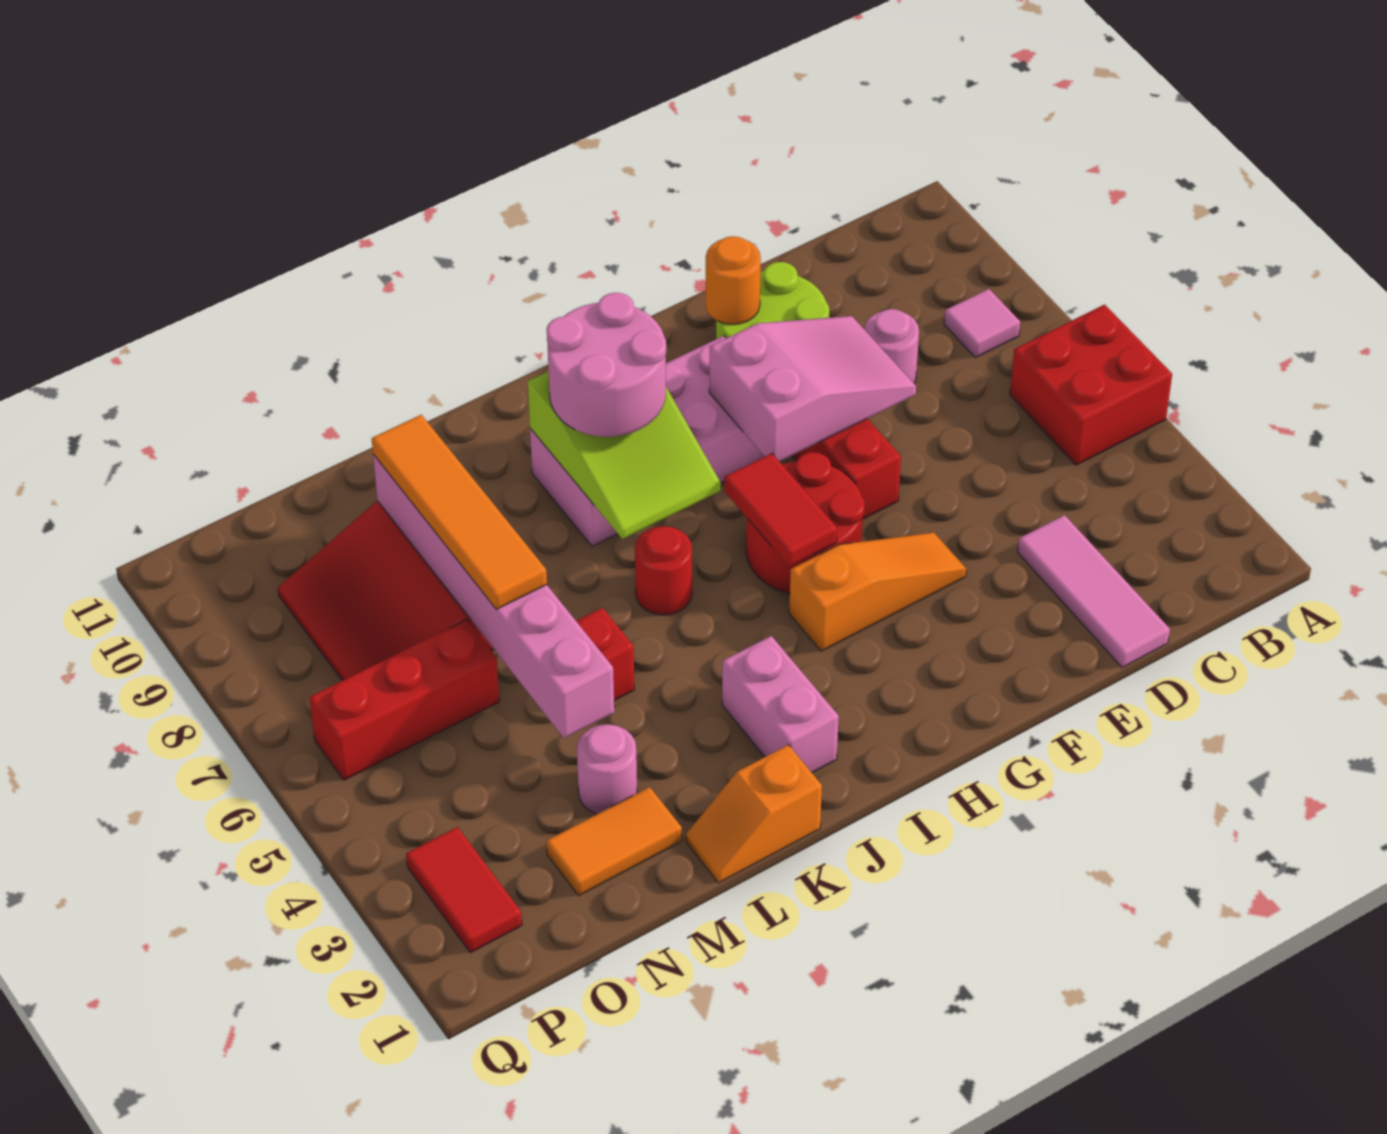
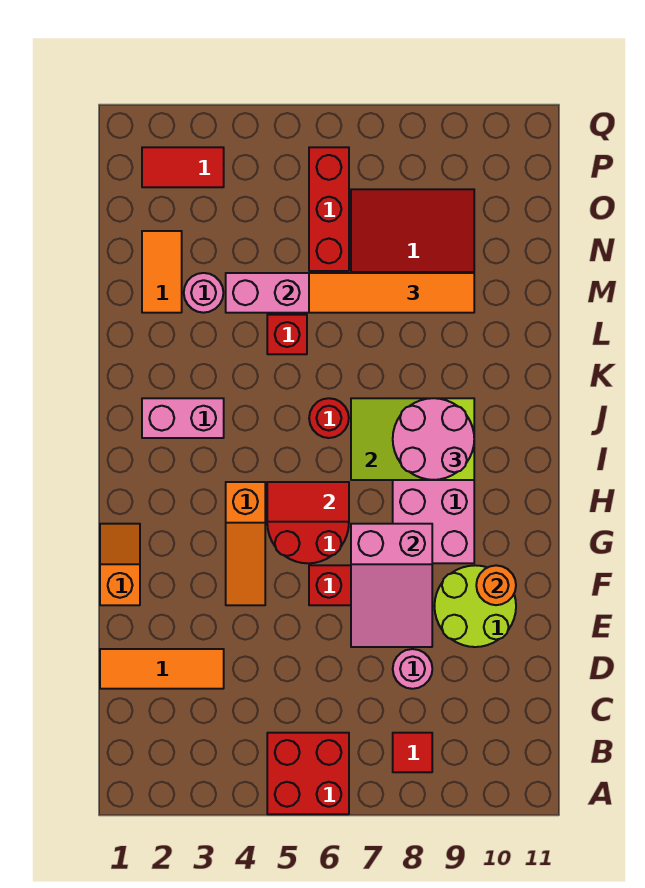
pink tile B8 level 1 -> red tile B8 level 1
pink tile D1:D3 level 1 -> orange tile D1:D3 level 1
orange slope K1:L1 level 1 top K -> orange slope F1:G1 level 1 top F

